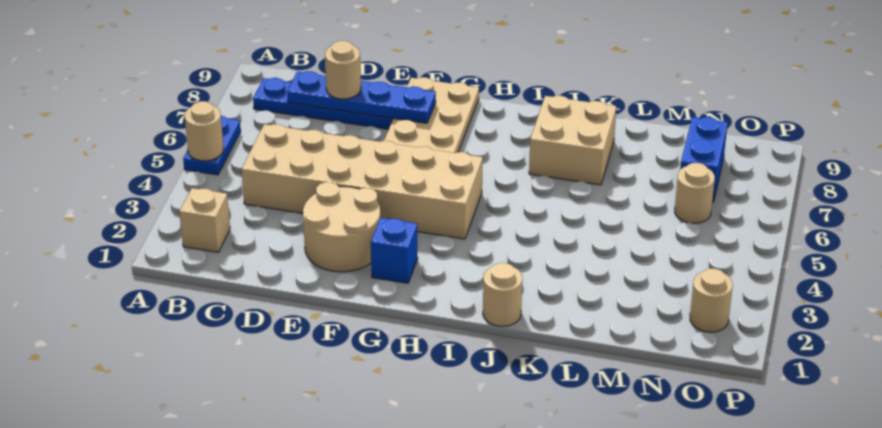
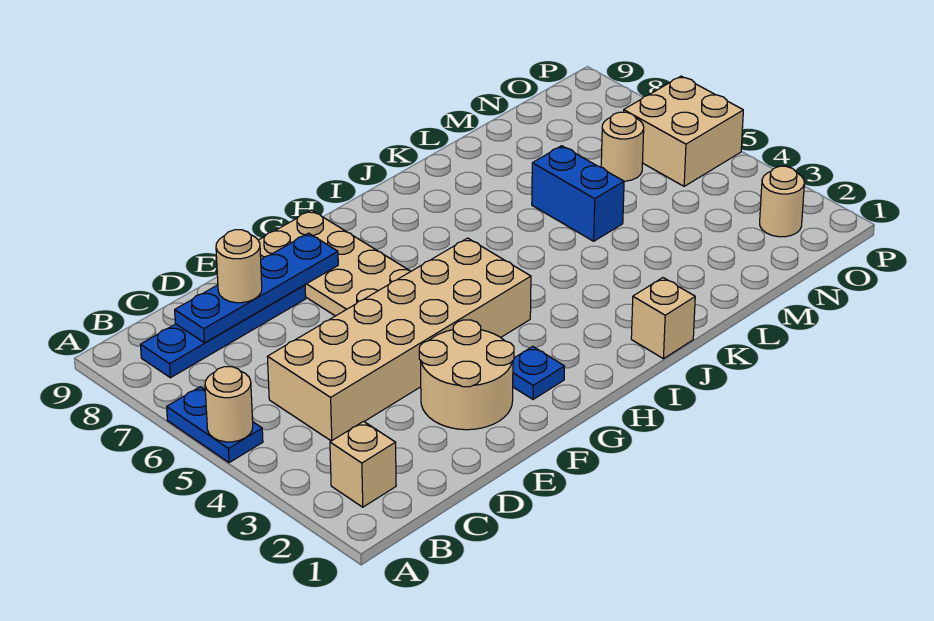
blue brick G2 level 1 -> blue plate G2 level 1
tan round brick J1 level 1 -> tan brick J1 level 1
tan brick J7:K8 level 1 -> tan brick O5:P6 level 1
blue brick N7:N8 level 1 -> blue brick L5:L6 level 1

